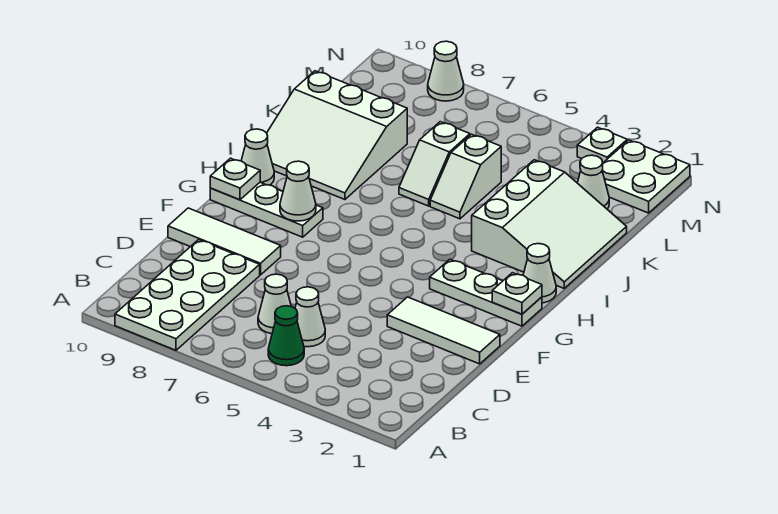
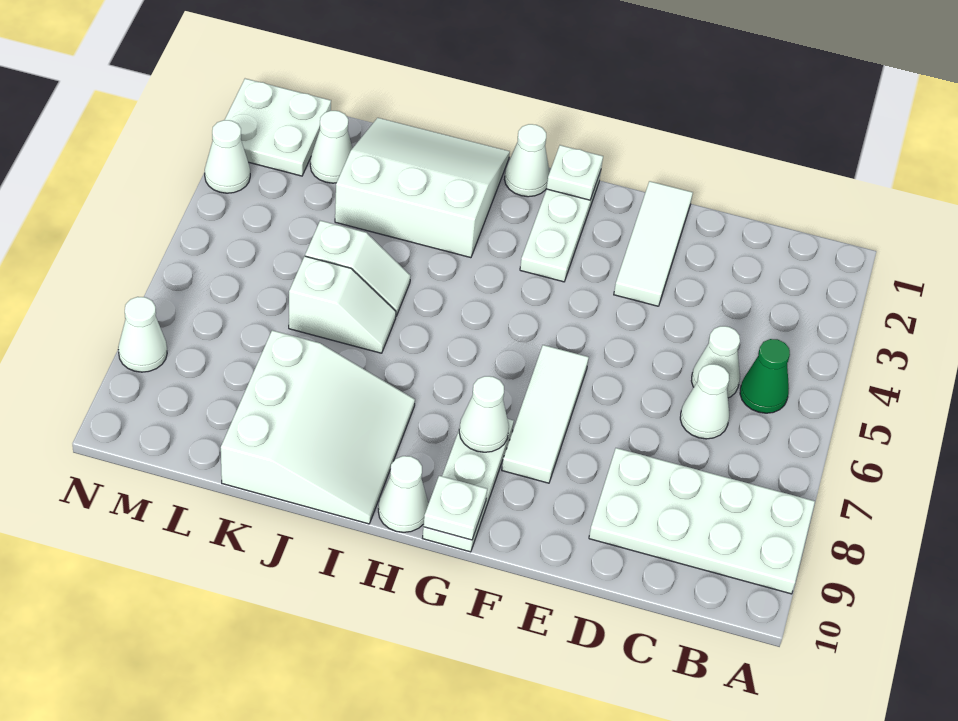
white tile E8:E10 level 1 -> white tile F6:F8 level 1
white plate N3 level 1 -> white cone N3 level 1

